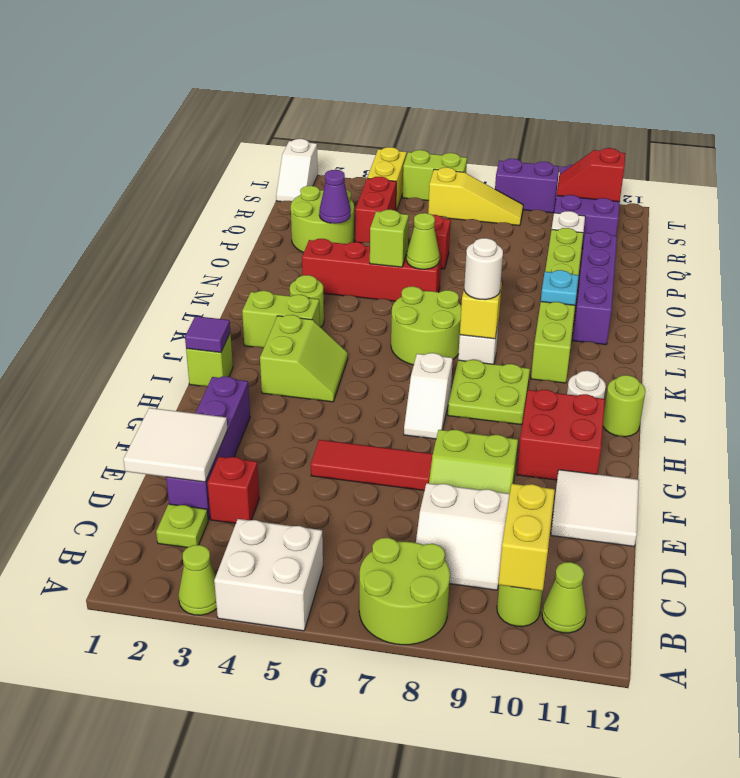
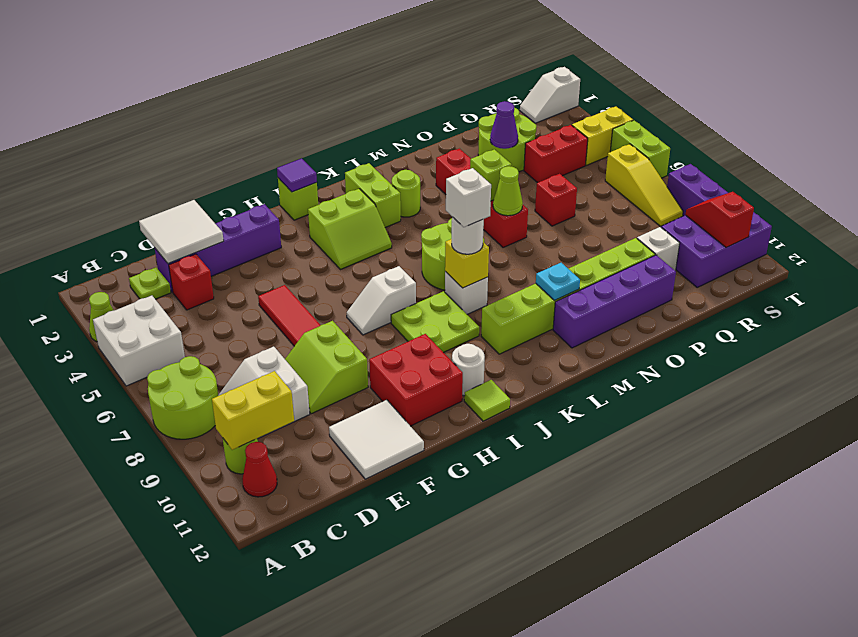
lime cone B11 level 1 -> red cone B11 level 1
lime round brick I12 level 1 -> lime tile I12 level 1
none -> white brick K8 level 4

